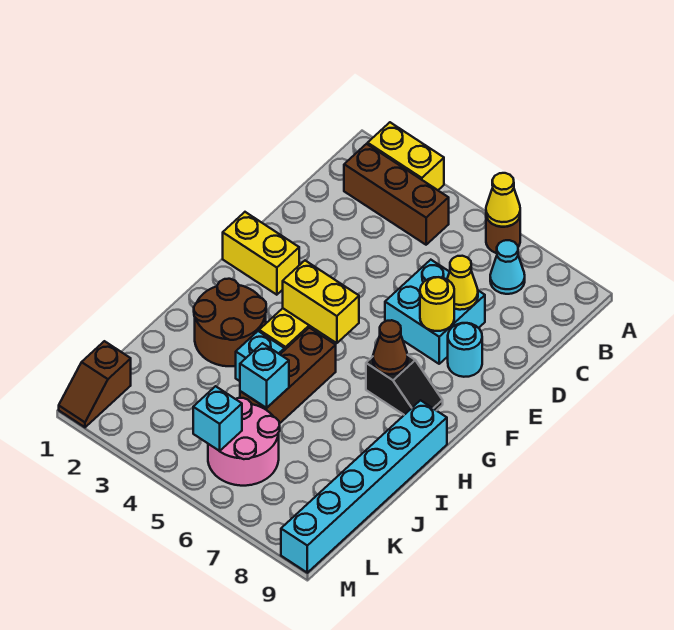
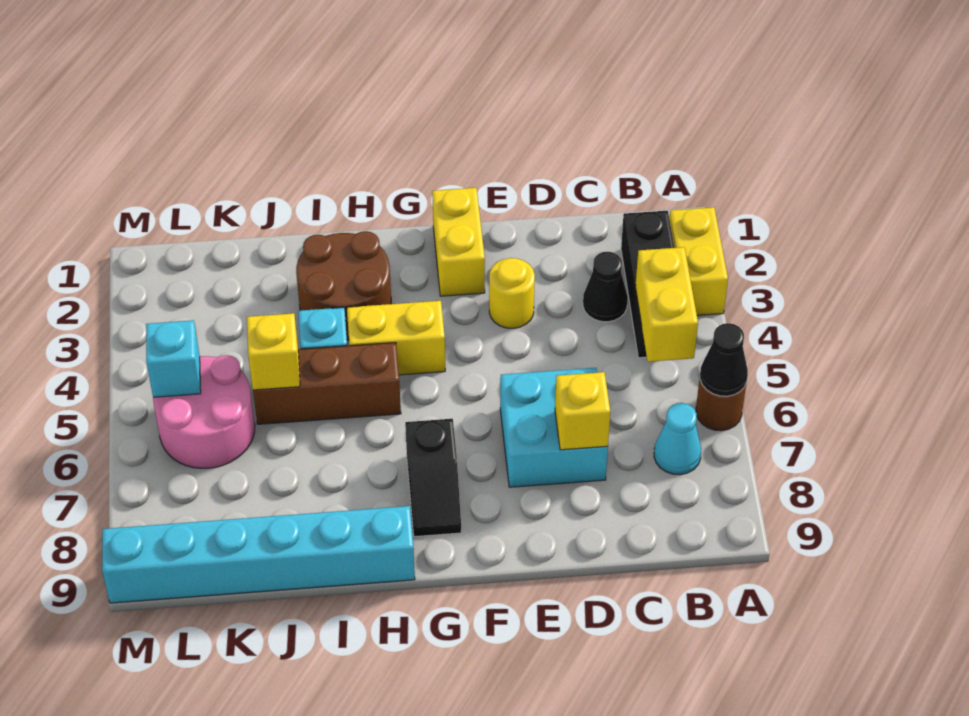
yellow cone A6 level 2 -> black cone A6 level 2
brown brick B2:B4 level 1 -> black brick B2:B4 level 1
none -> black cone C3 level 1
yellow cone D7 level 2 -> yellow brick D7 level 2
yellow round brick E7 level 2 -> yellow round brick E3 level 1
cyan round brick E8 level 1 -> none
yellow brick G4:G5 level 2 -> yellow brick B4:B5 level 2
brown cone G7 level 2 -> none
cyan brick J5 level 2 -> yellow brick J5 level 2
brown slope L1:M1 level 1 top L -> none

